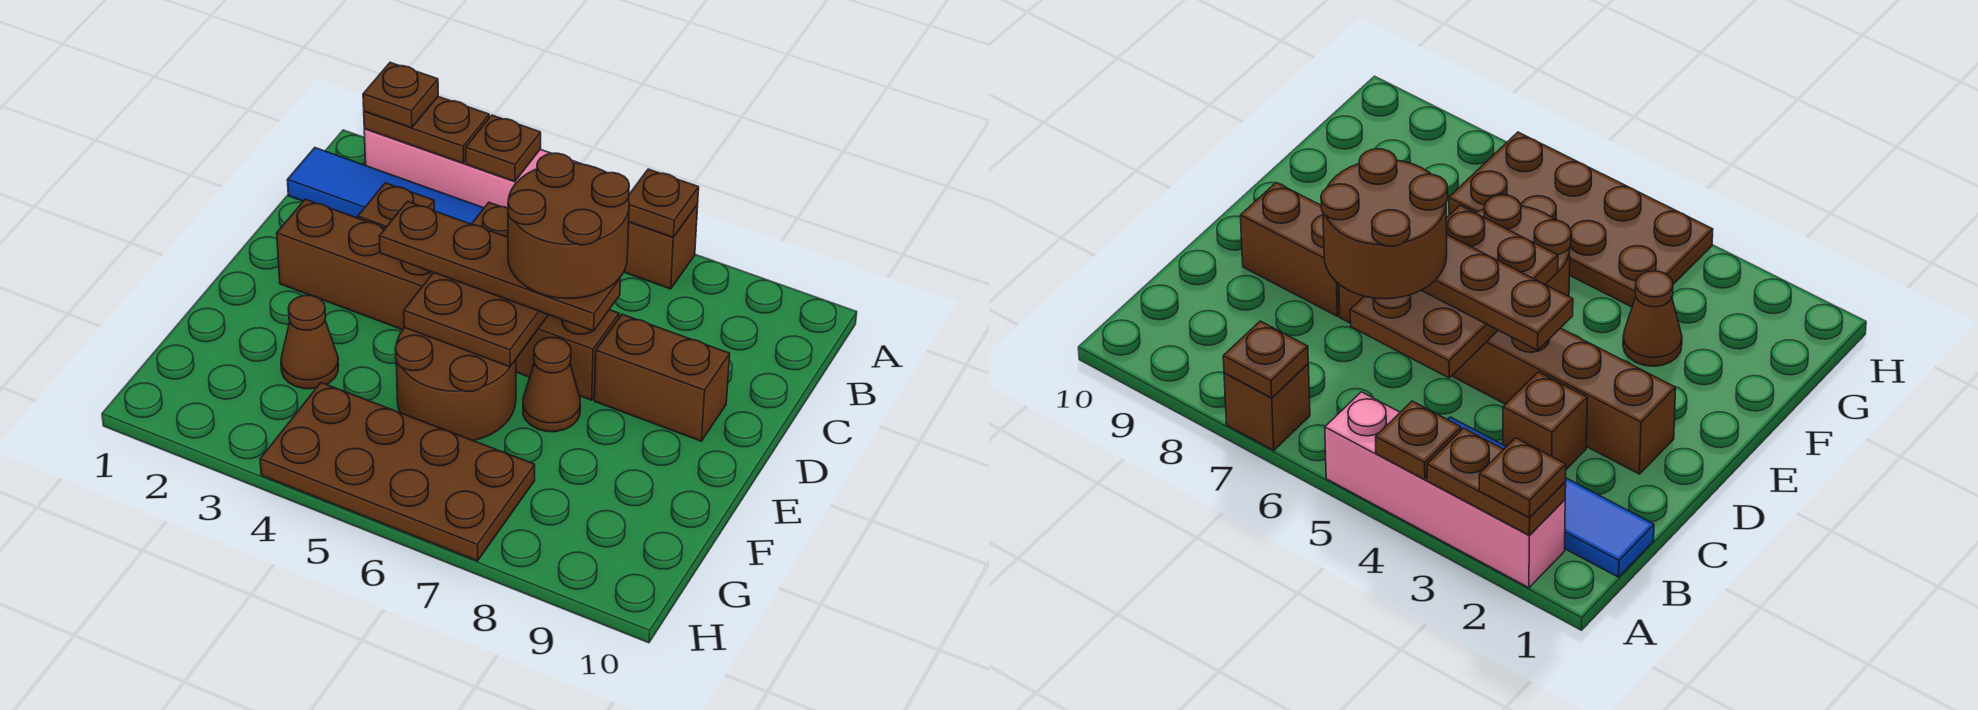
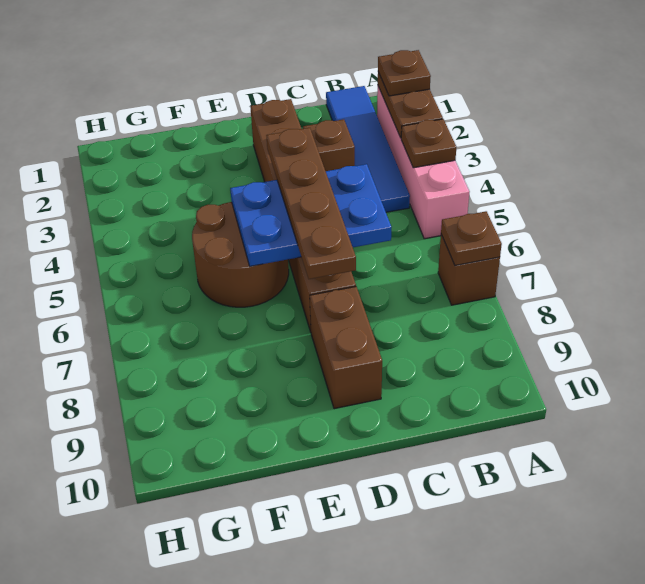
brown plate C5:E6 level 2 -> blue plate C5:E6 level 2
brown round brick C6:D7 level 4 -> none
brown cone E7 level 1 -> none
brown cone F3 level 1 -> none
brown plate G4:H7 level 1 -> none

